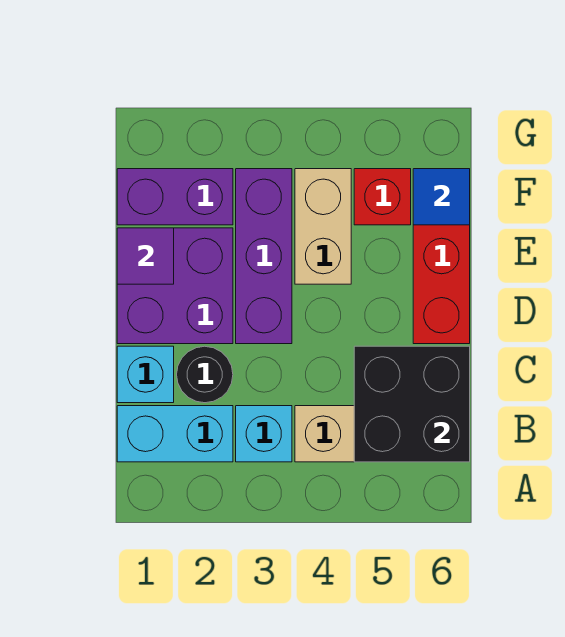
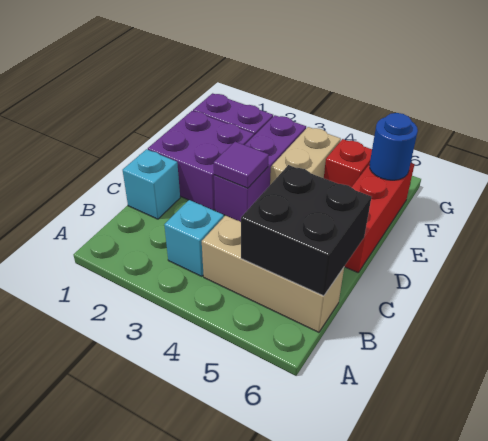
cyan brick B1:B2 level 1 -> none
black round brick C2 level 1 -> none
purple tile E1 level 2 -> purple tile D3 level 2
blue tile F6 level 2 -> blue round brick F6 level 2

